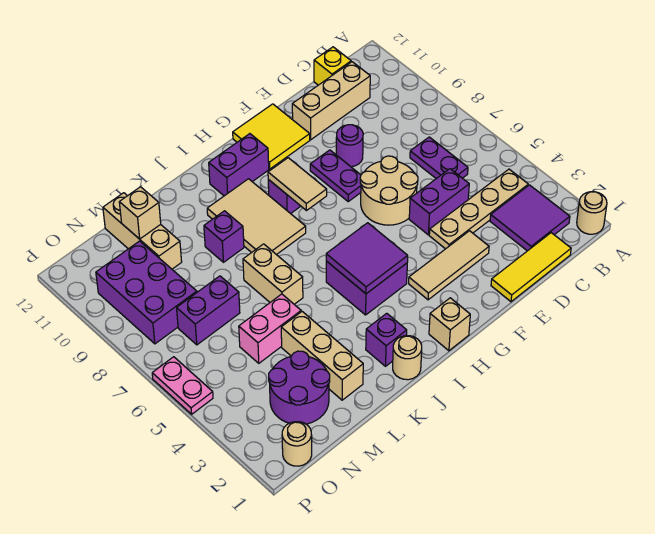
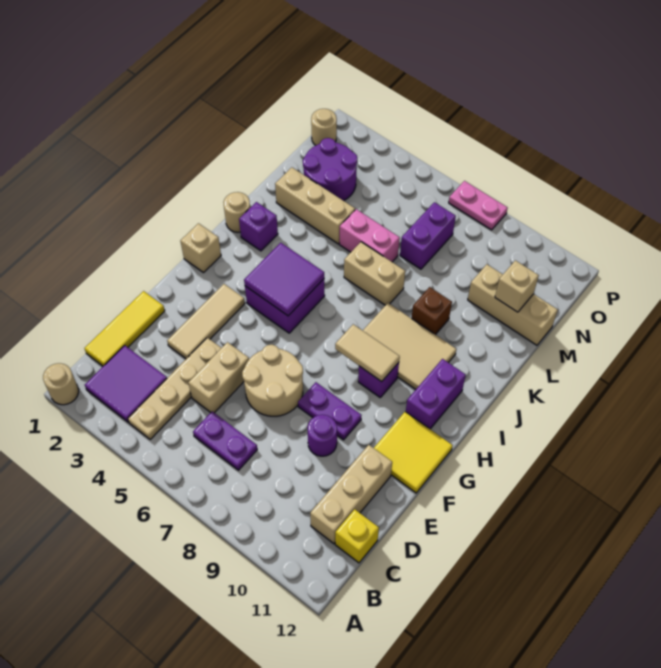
purple brick D5:E5 level 1 -> tan brick D5:E5 level 1
purple brick K9 level 1 -> brown brick K9 level 1
pink brick L5:M5 level 1 -> pink brick L5:L6 level 1
purple brick N8:O10 level 1 -> none
pink plate P5:P6 level 1 -> pink plate P7:P8 level 1

